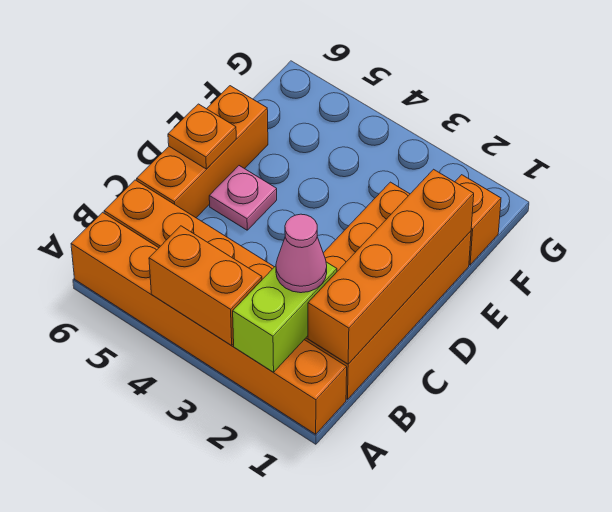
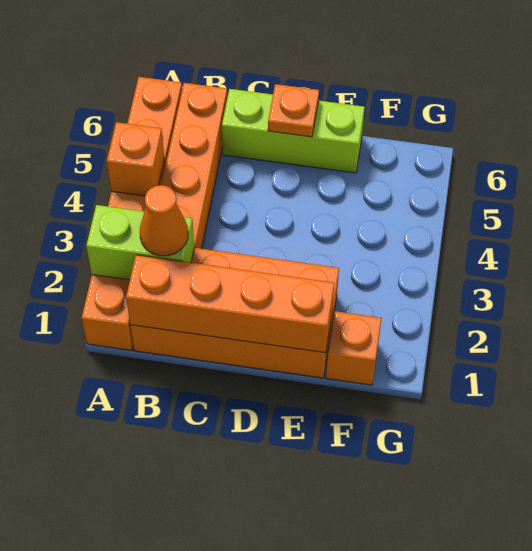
orange brick A3:A4 level 2 -> orange brick A4 level 2
pink cone B2 level 3 -> orange cone B2 level 3
orange brick C6:E6 level 1 -> lime brick C6:E6 level 1
pink plate D5 level 1 -> none

